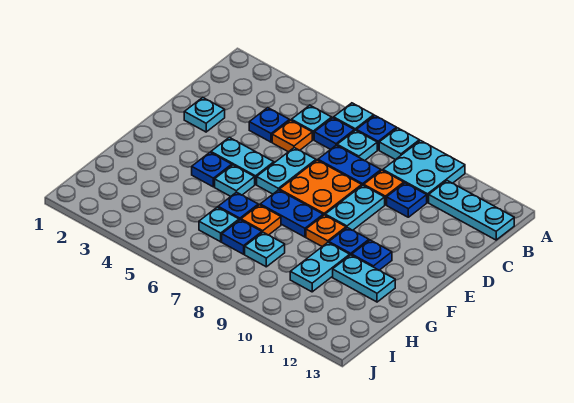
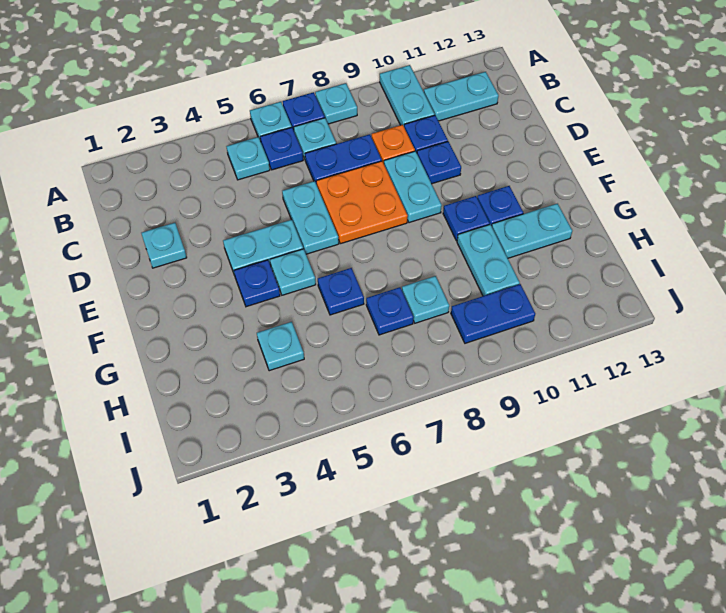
cyan plate A9:B10 level 1 -> cyan plate A10:B10 level 1
cyan plate B11:B13 level 1 -> cyan plate B11:B12 level 1
blue plate C4 level 1 -> blue plate D10 level 1
orange plate C5 level 1 -> none
blue plate F7:F8 level 1 -> blue plate I9:I10 level 1
orange plate F9 level 1 -> none
orange plate G7 level 1 -> none
cyan plate H6 level 1 -> cyan plate H4 level 1

